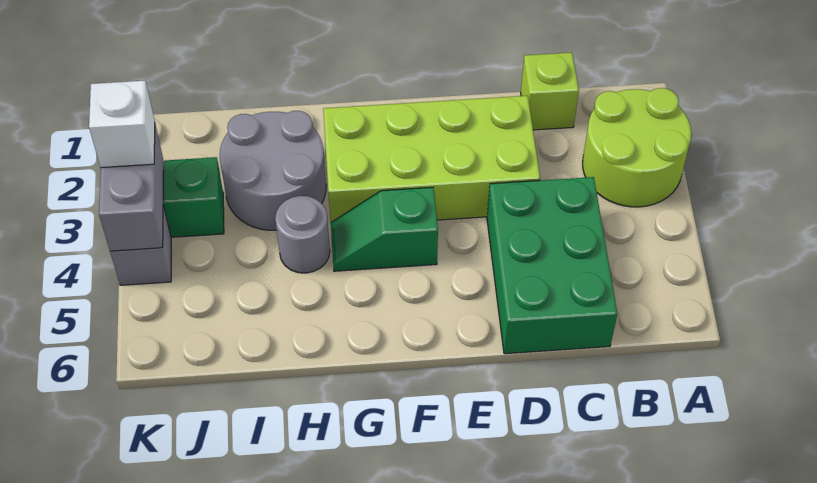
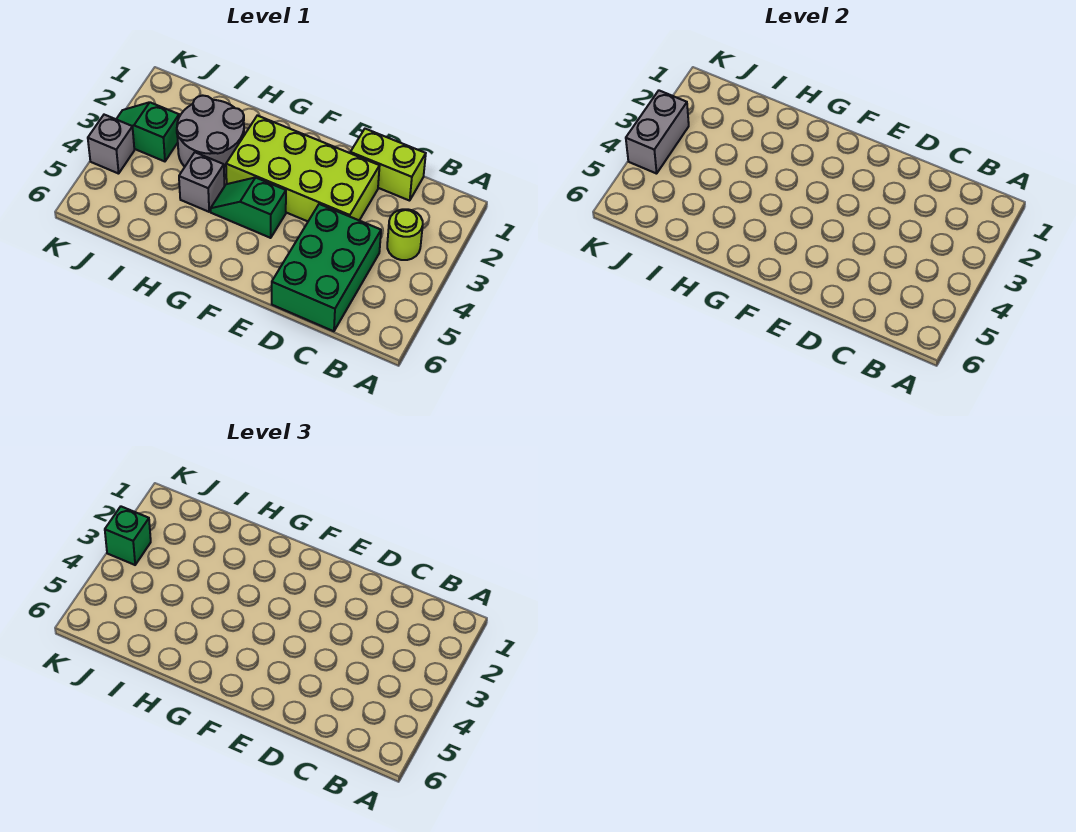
lime round brick A2:B3 level 1 -> lime round brick B3 level 1
lime brick C1 level 1 -> lime brick C1:D1 level 1
grey round brick H4 level 1 -> grey brick H4 level 1
white brick K3 level 3 -> green brick K3 level 3

